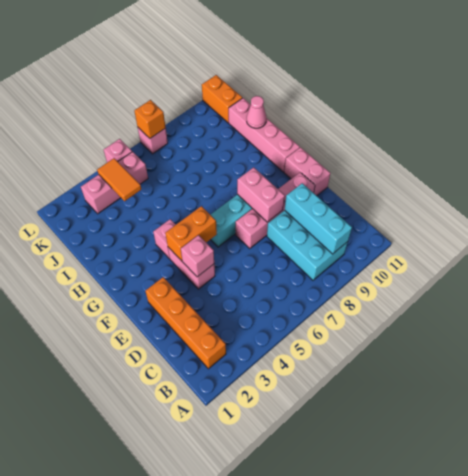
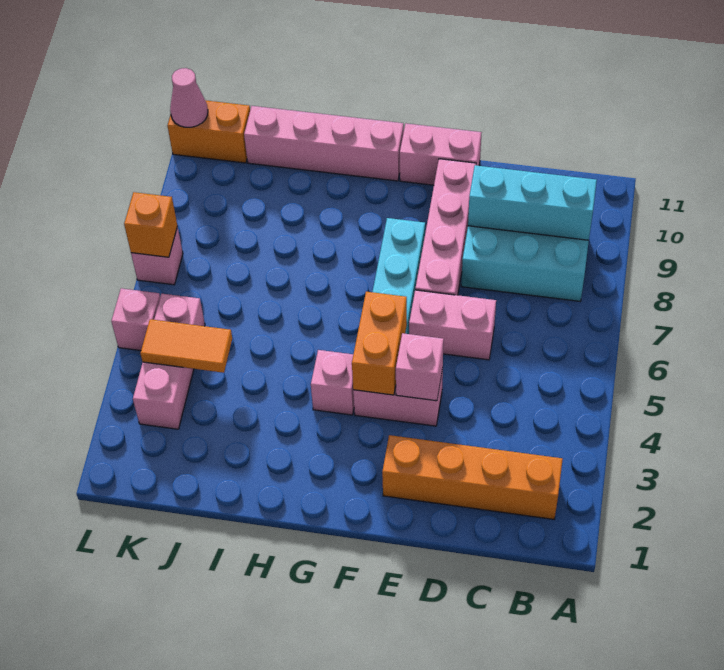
pink brick E8:F8 level 2 -> pink brick D6:E6 level 1
pink cone I11 level 2 -> pink cone L11 level 2

